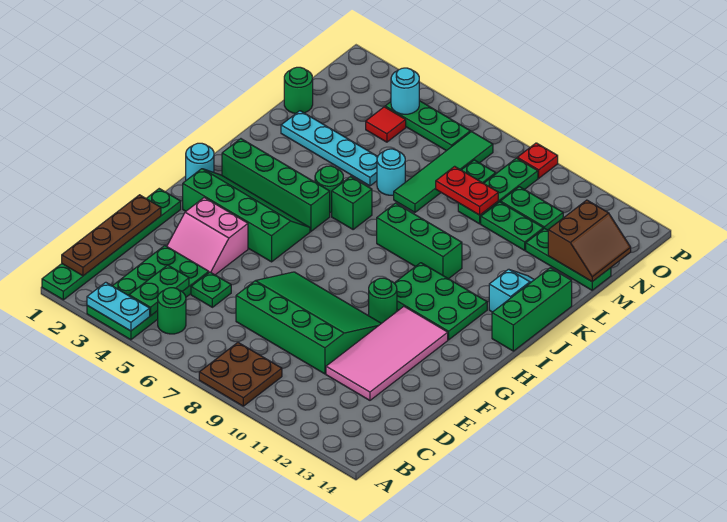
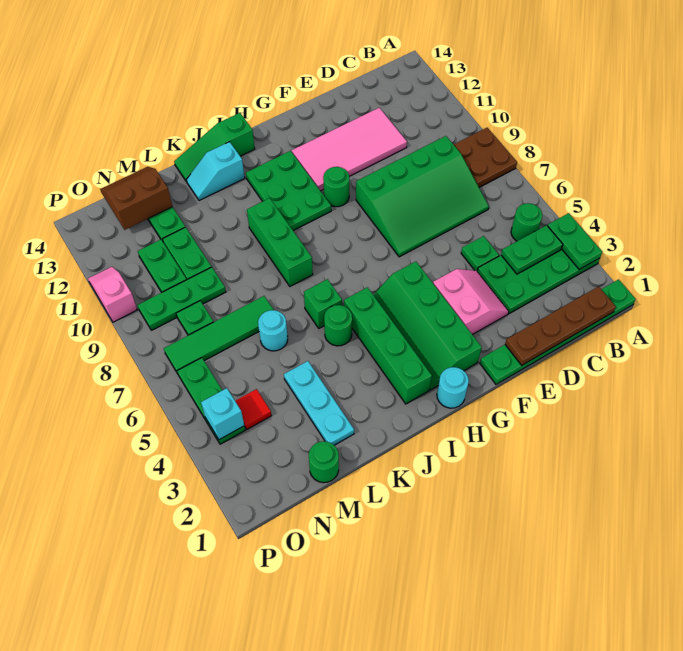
cyan plate A3:A4 level 2 -> green plate A3:A4 level 2
green slope D7:F10 level 1 top D -> green slope C7:F9 level 1 top 9
green brick I14:K14 level 1 -> green slope I14:K14 level 1 top I
cyan plate L2:L5 level 1 -> cyan plate L2:L4 level 1
red plate M8:M9 level 2 -> none
cyan round brick O4 level 2 -> cyan brick O4 level 2
red plate P9 level 1 -> none
none -> pink slope P10:P11 level 1 top 10

